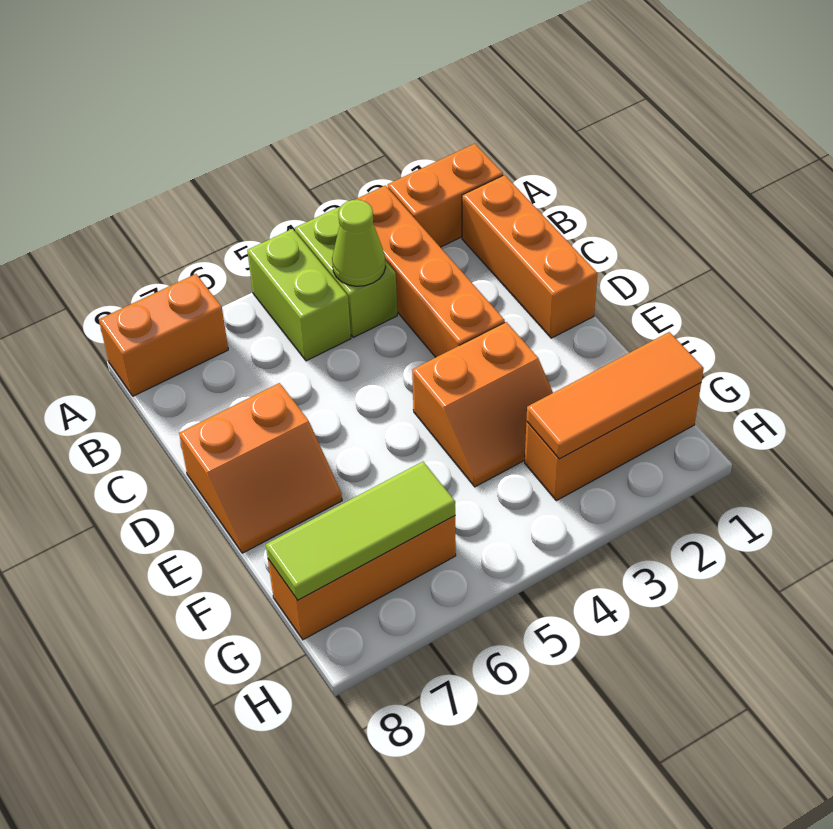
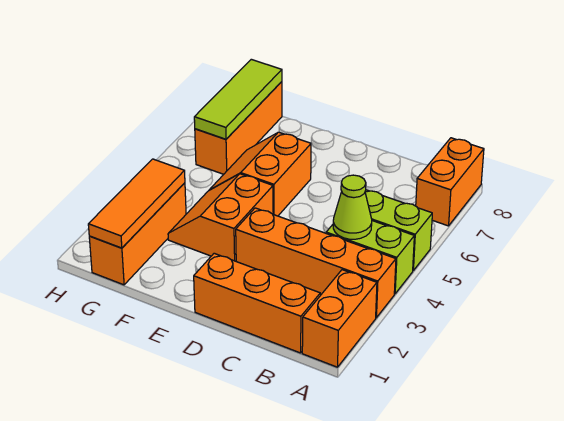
orange slope D7:E8 level 1 top D -> orange slope E5:F6 level 1 top E

